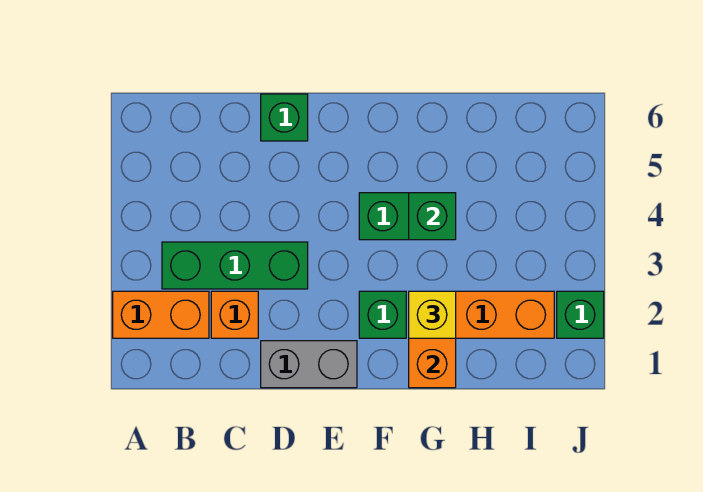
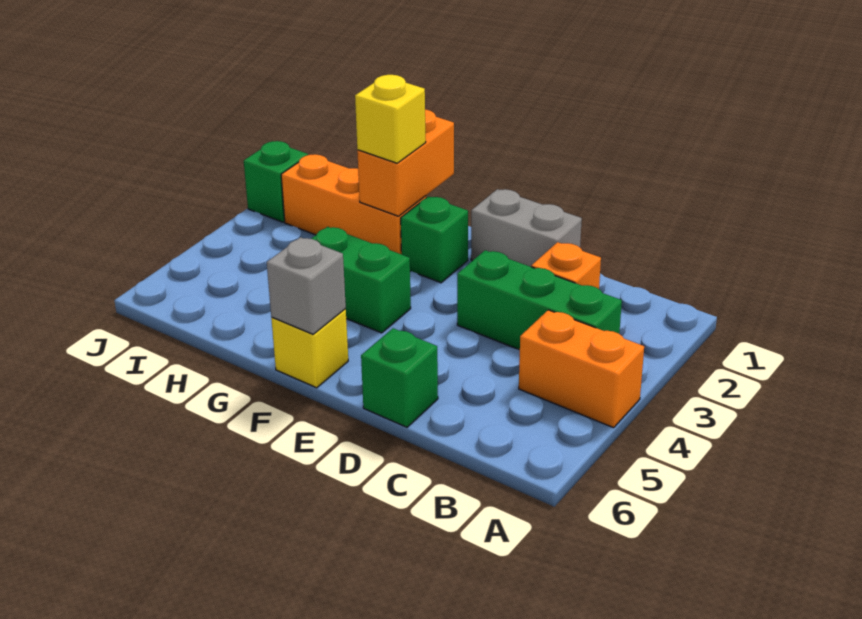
orange brick A2:B2 level 1 -> orange brick A4:B4 level 1
none -> yellow brick F6 level 1
none -> grey brick F6 level 2
green brick G4 level 2 -> none

